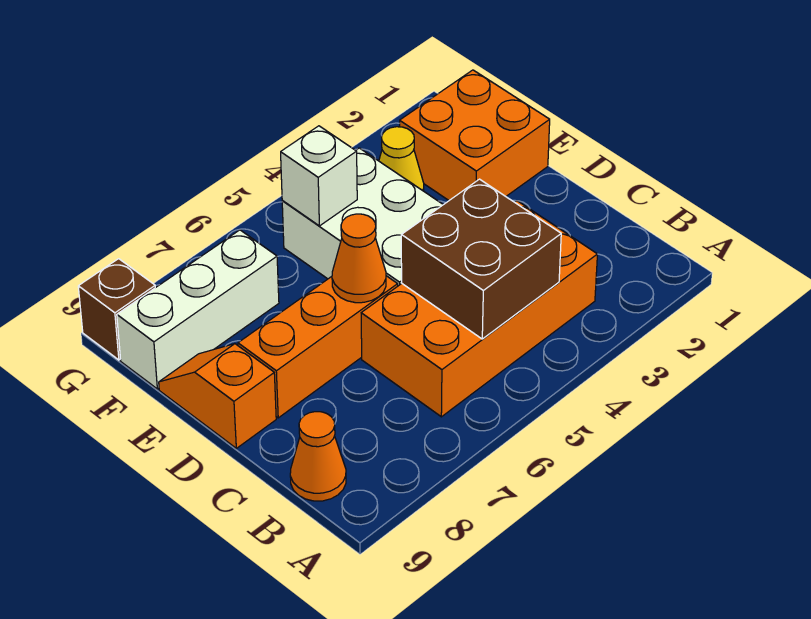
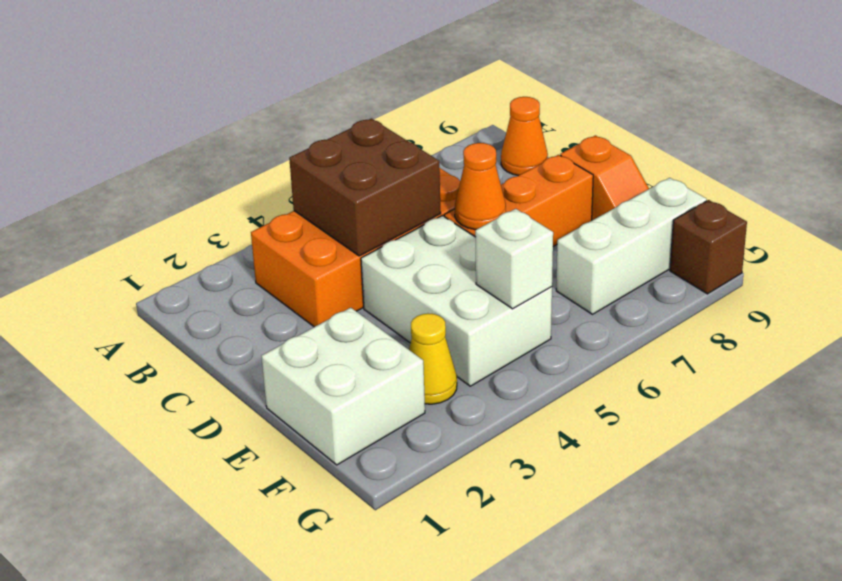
orange brick E1:F2 level 1 -> white brick E1:F2 level 1

